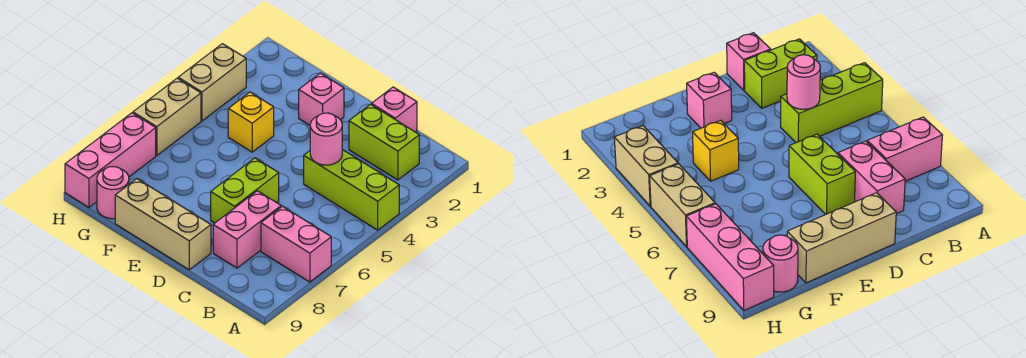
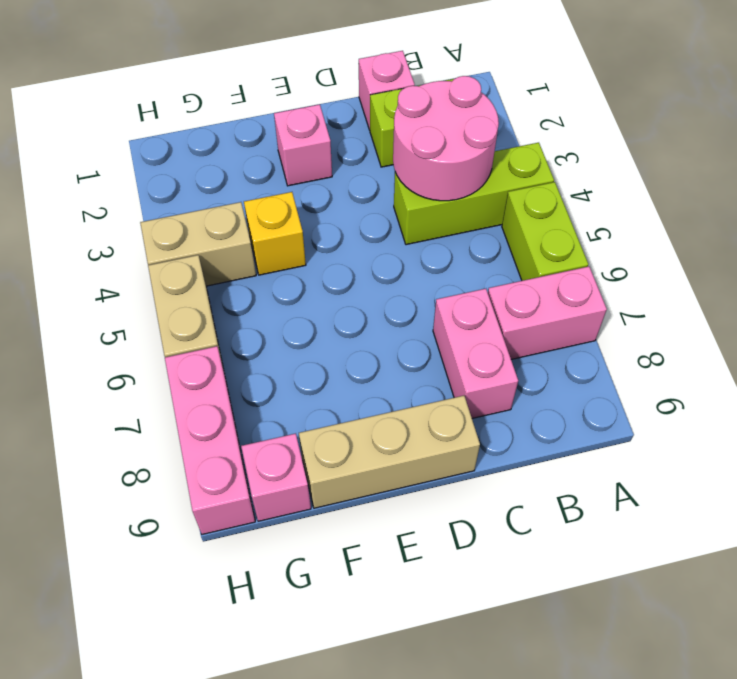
pink round brick C4 level 2 -> pink round brick B3:C4 level 2
lime brick D6:D7 level 1 -> lime brick A5:A6 level 1
pink round brick G9 level 1 -> pink brick G9 level 1
tan brick H3:H4 level 1 -> tan brick G4:H4 level 1

